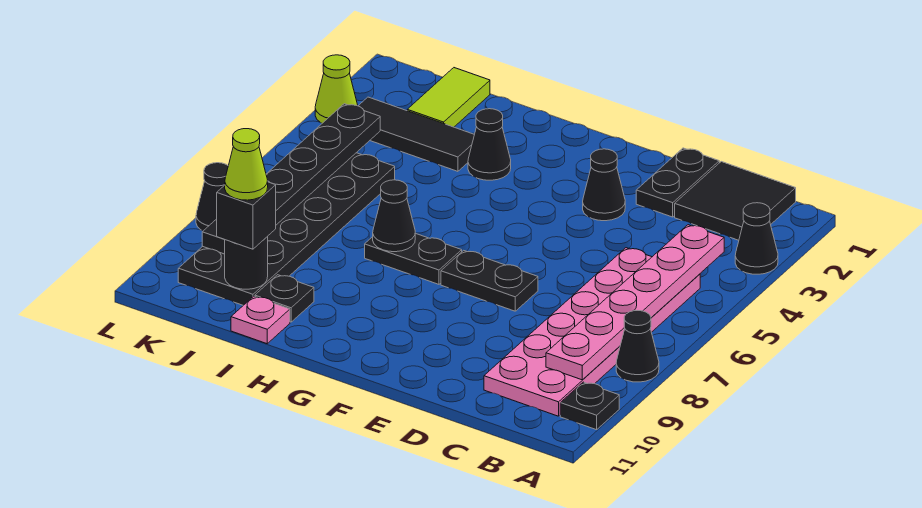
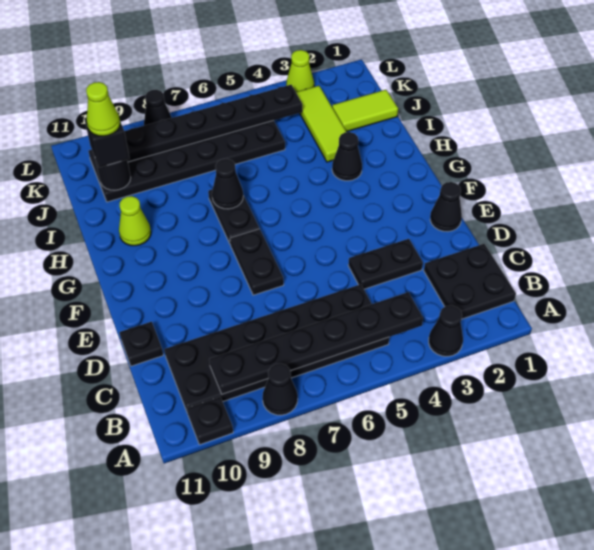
black tile B1:C2 level 1 -> black plate B1:C2 level 1
pink plate B4:B9 level 2 -> black plate B4:B9 level 2
pink plate B5:C10 level 1 -> black plate B5:C10 level 1
black plate D1:D2 level 1 -> black plate D3:D4 level 1
black cone E3 level 1 -> black cone E1 level 1
none -> lime cone H10 level 1
black tile I3:K3 level 1 -> lime tile I3:K3 level 1
black plate I10 level 1 -> black plate D11 level 1
pink plate I11 level 1 -> none

